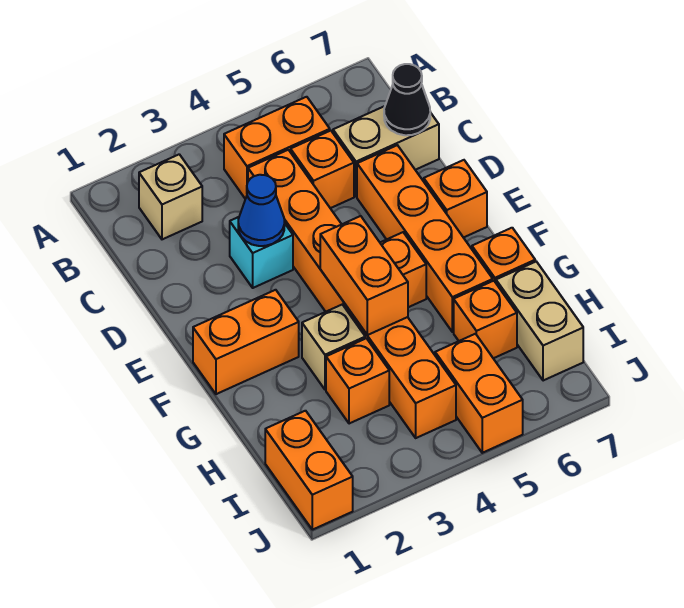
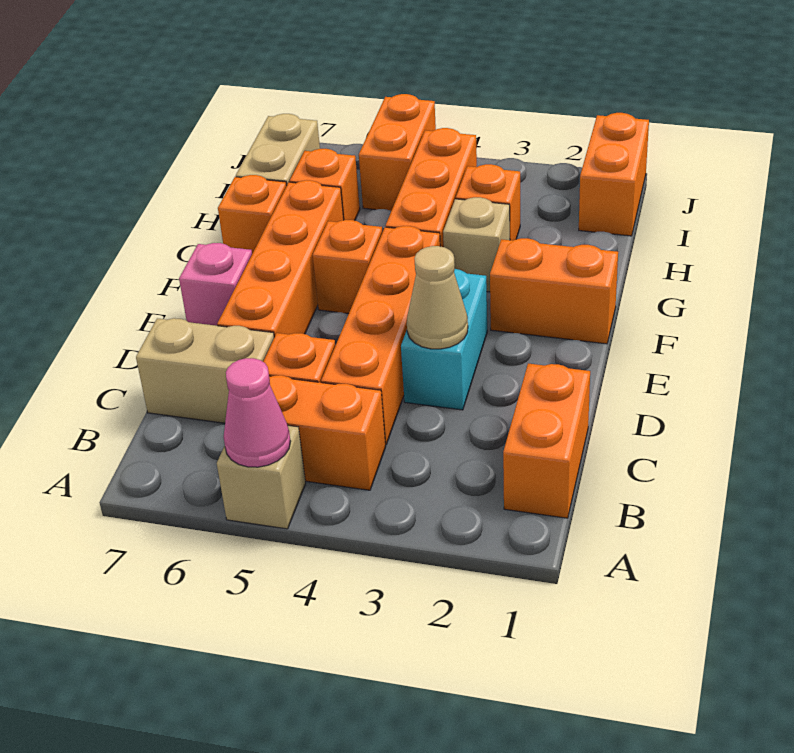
none -> pink cone A5 level 2
tan brick B2 level 1 -> tan brick A5 level 1
black cone C7 level 2 -> none
cyan brick D3 level 1 -> cyan brick D3:E3 level 1
blue cone D3 level 2 -> tan cone D3 level 2
orange brick E7 level 1 -> pink brick E7 level 1
orange brick F4:G4 level 2 -> orange brick B1:C1 level 1

